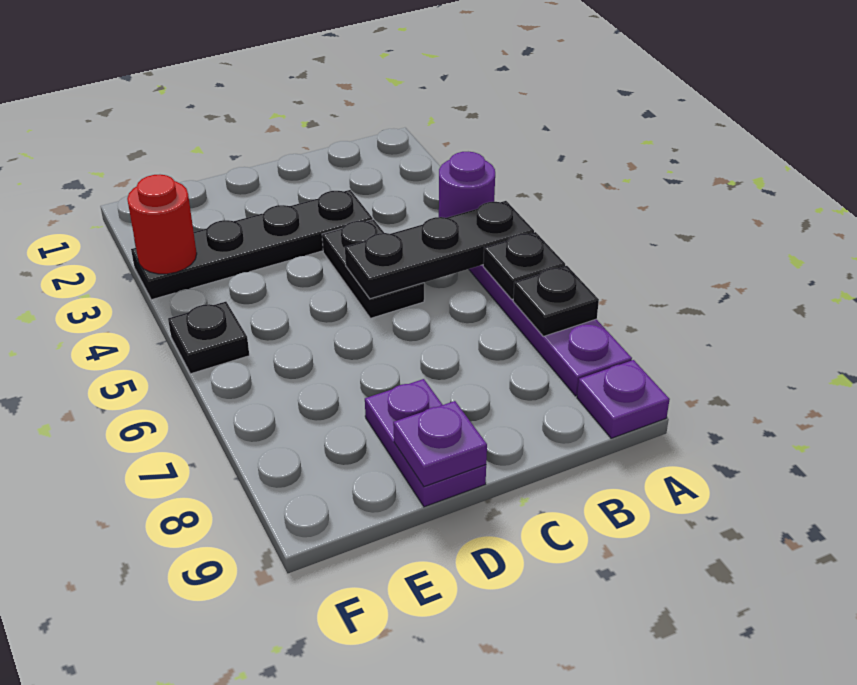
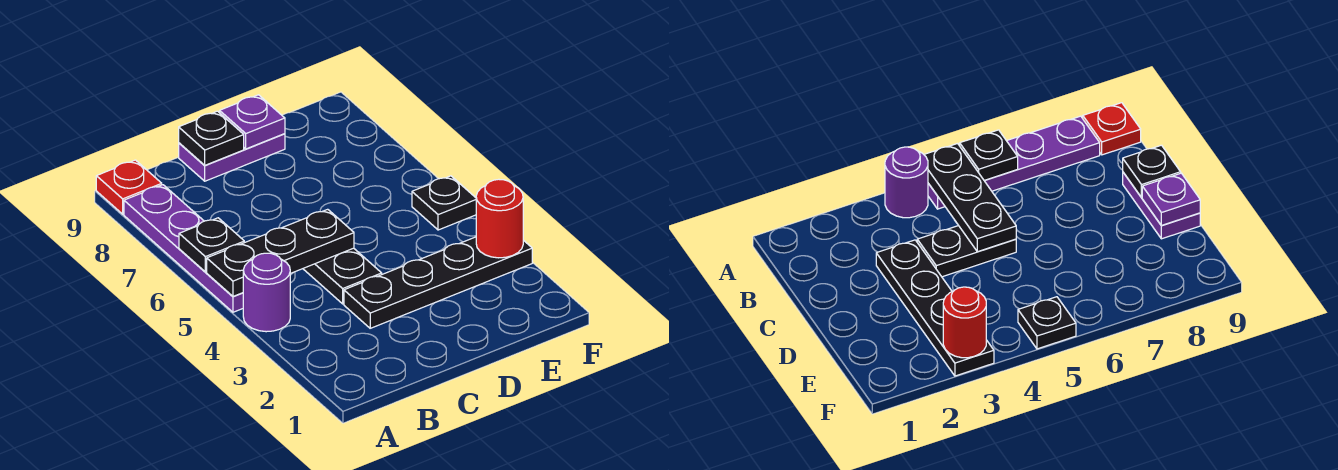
black plate A7 level 2 -> black plate C9 level 2
purple plate A9 level 1 -> red plate A9 level 1
purple plate D8:D9 level 1 -> purple plate C9:D9 level 1

